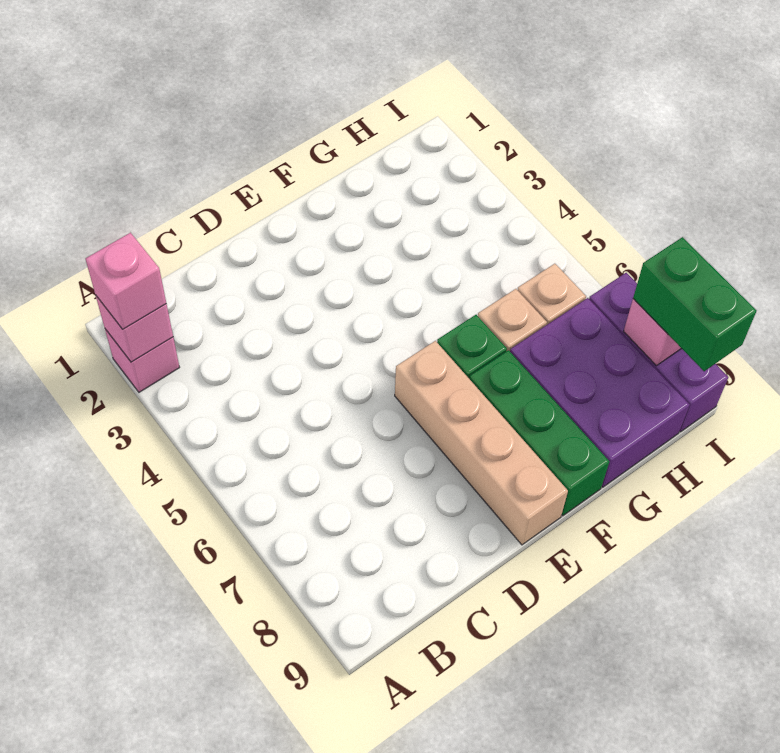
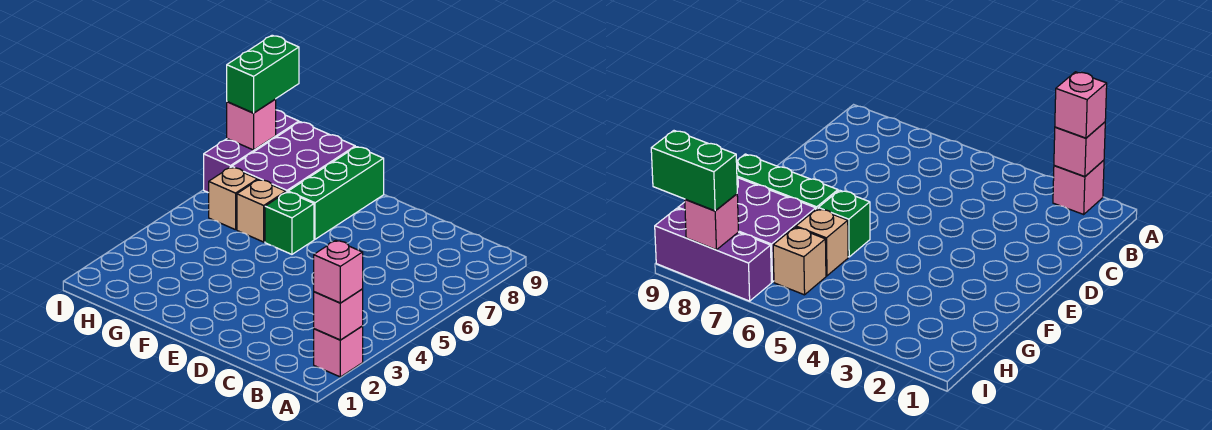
tan brick E6:E9 level 1 -> none

